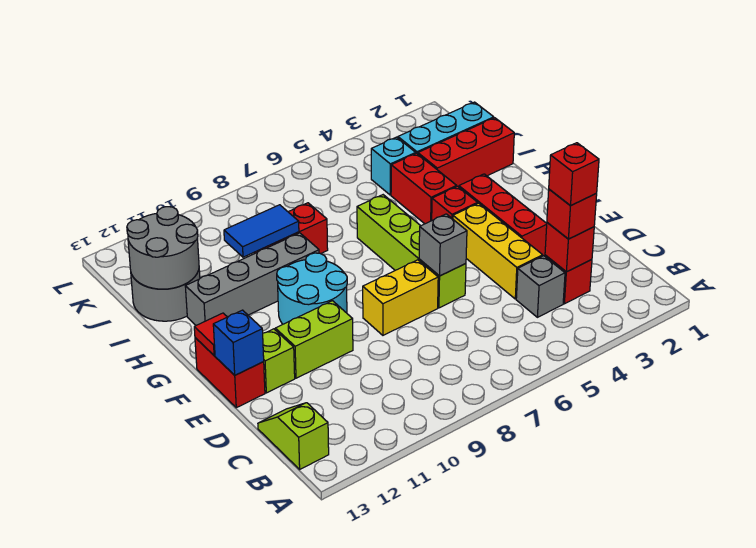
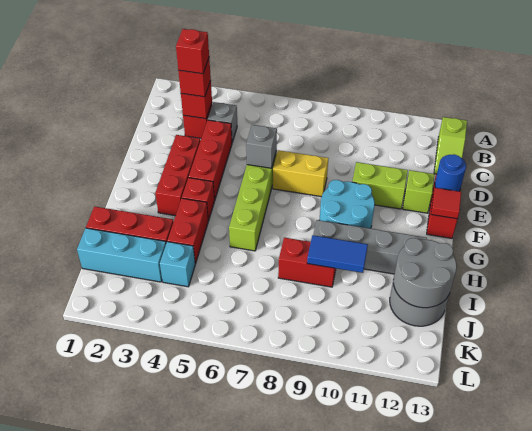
yellow brick D4:F4 level 1 -> red brick D4:F4 level 1
blue brick E13 level 2 -> blue round brick E13 level 2

